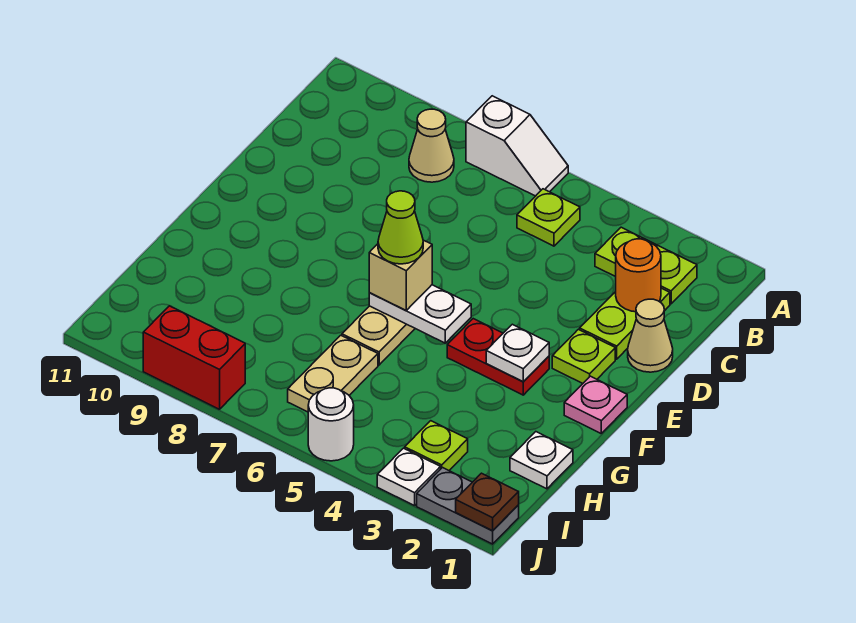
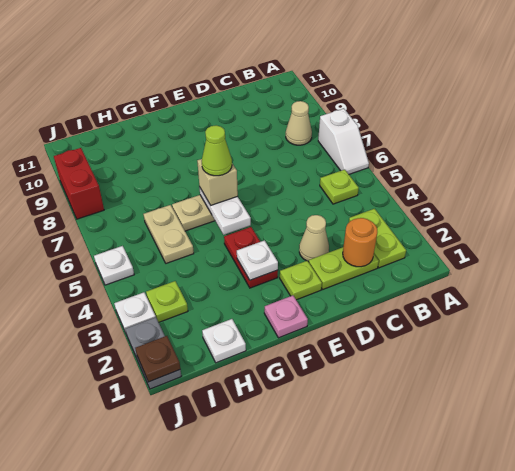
tan cone D1 level 1 -> tan cone D3 level 1
tan plate H6:I6 level 1 -> tan plate H5:H6 level 1
white round brick J5 level 1 -> white plate J5 level 1

